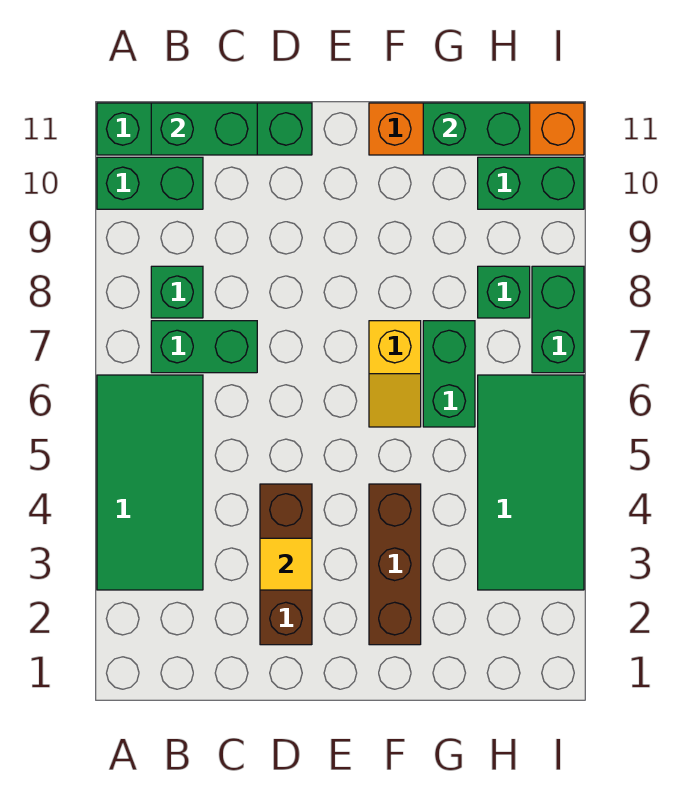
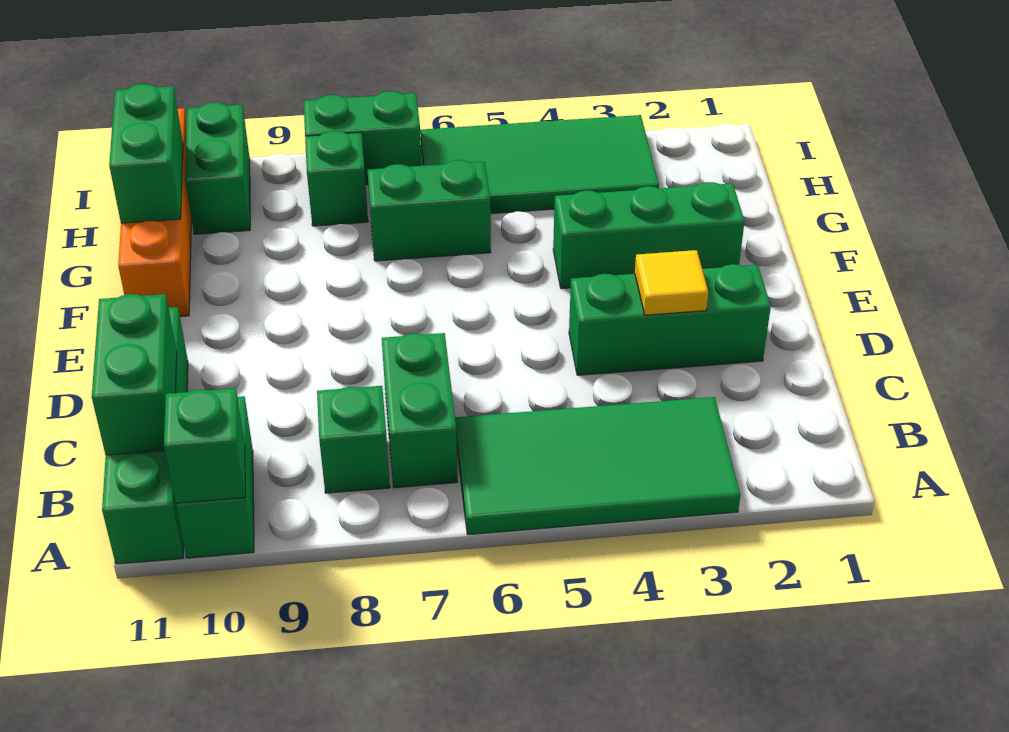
none -> green brick A10 level 2
brown brick D2:D4 level 1 -> green brick D2:D4 level 1
brown brick F2:F4 level 1 -> green brick F2:F4 level 1
yellow slope F6:F7 level 1 top 7 -> none

